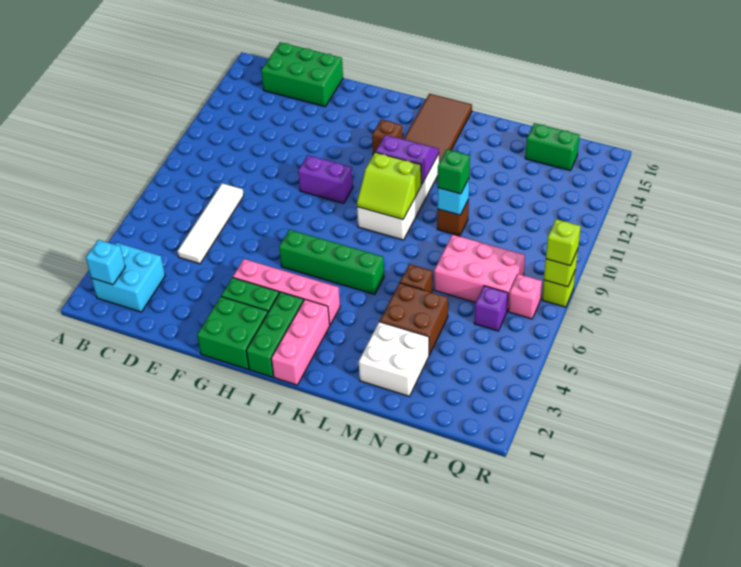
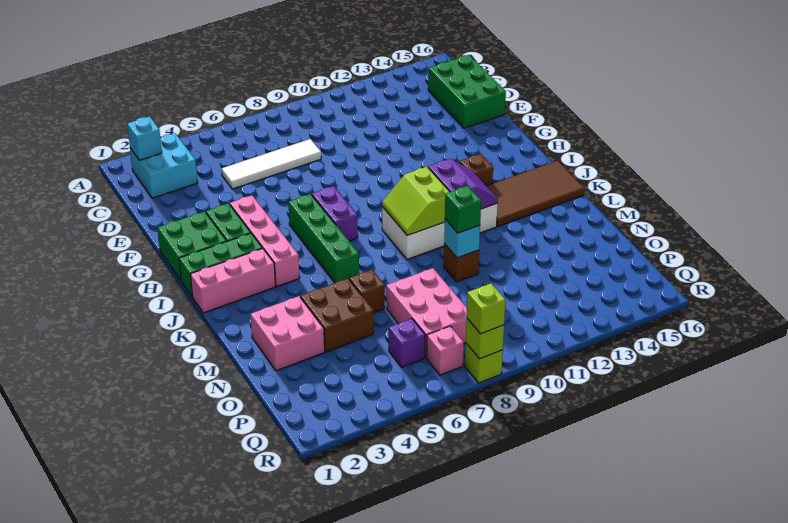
purple brick G10:H10 level 1 -> purple brick H7:I7 level 1
white brick M2:N3 level 1 -> pink brick M2:N3 level 1
green brick O15:P15 level 1 -> none

